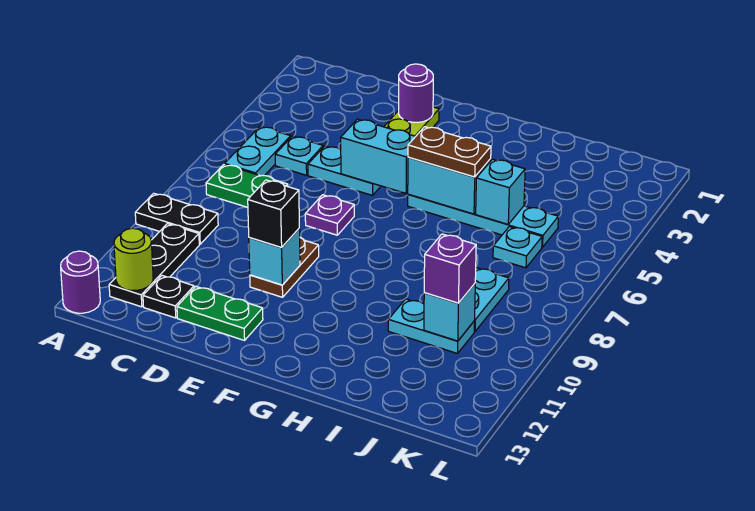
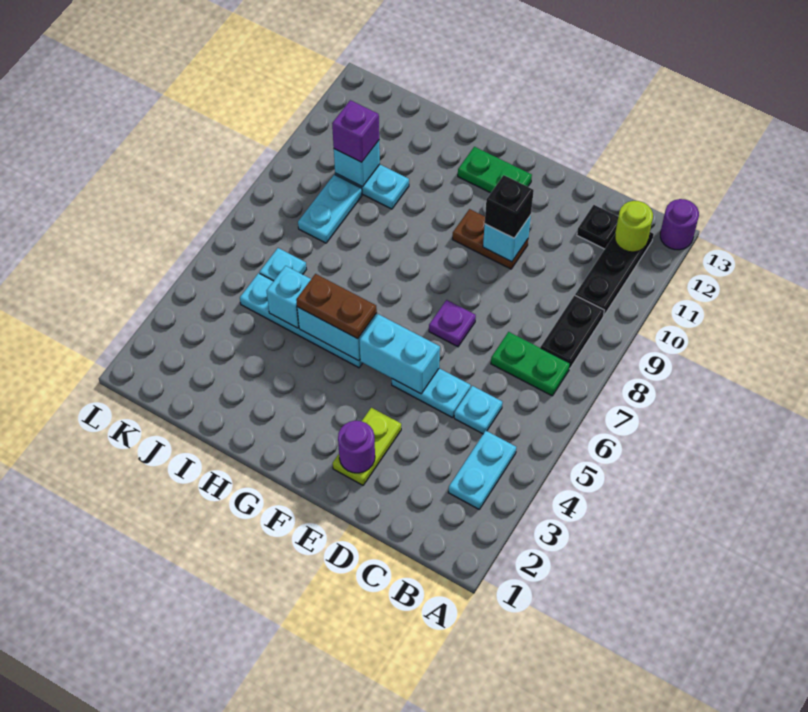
black plate A9:B9 level 1 -> black plate B8:B9 level 1
cyan plate B5:B6 level 1 -> cyan plate B3:B4 level 1
green plate D12:E12 level 1 -> green plate F12:G12 level 1
brown plate E9:E10 level 1 -> brown plate E10:F10 level 1

